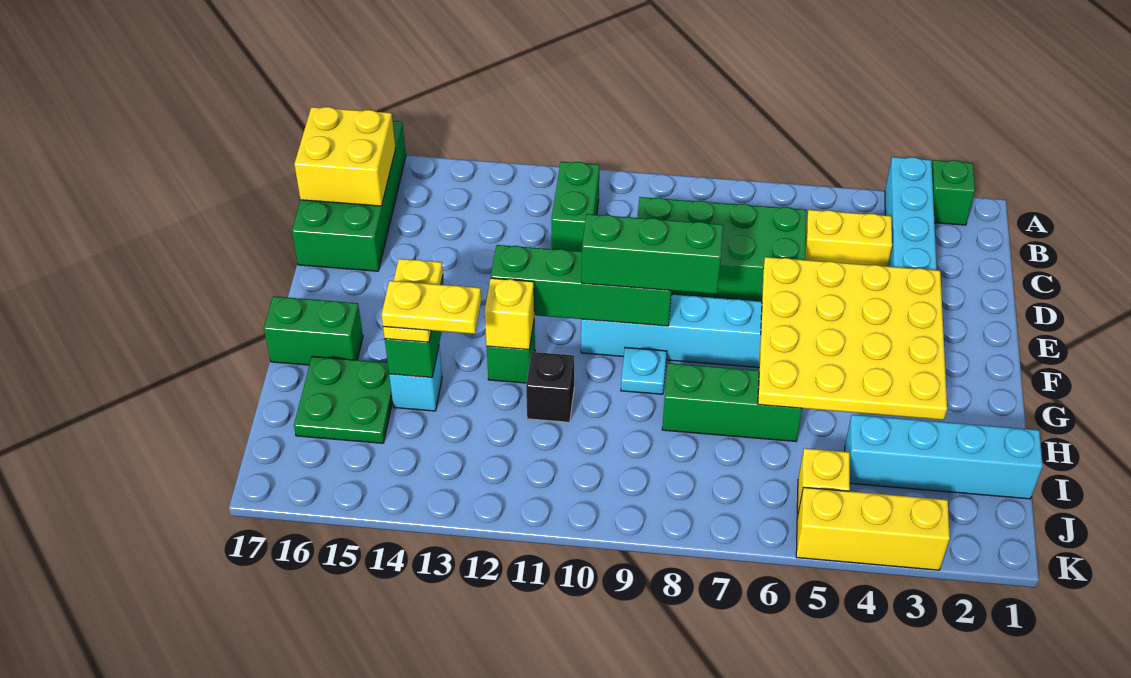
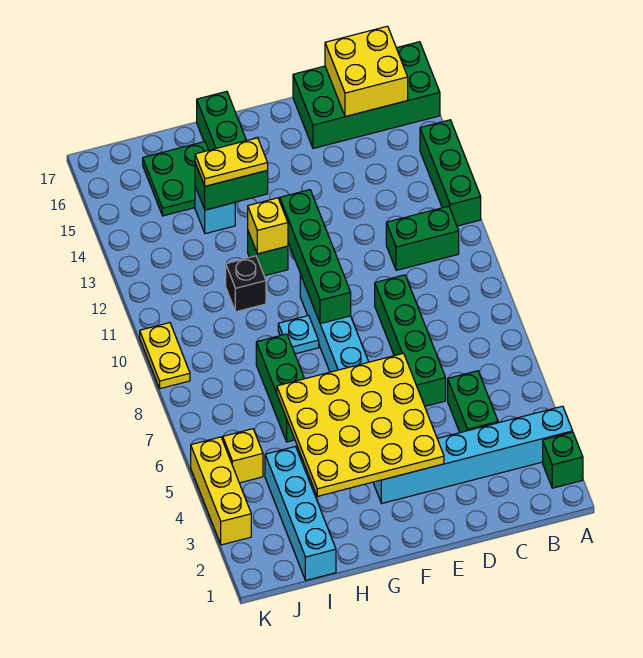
yellow brick C4:C5 level 1 -> green brick C4:C5 level 1
green brick C6:D9 level 1 -> green brick D6:D9 level 1
green brick F8:F10 level 3 -> green brick A12:A14 level 1
yellow plate H13:H14 level 4 -> yellow plate K9:K10 level 1

